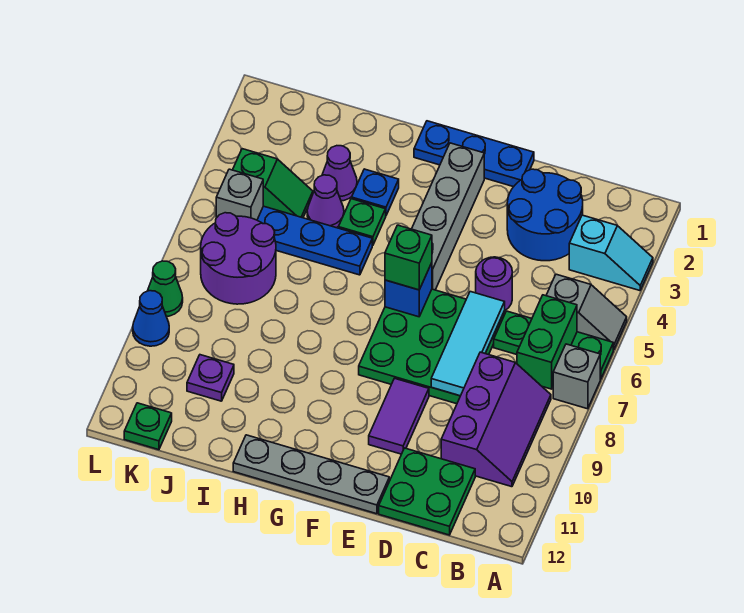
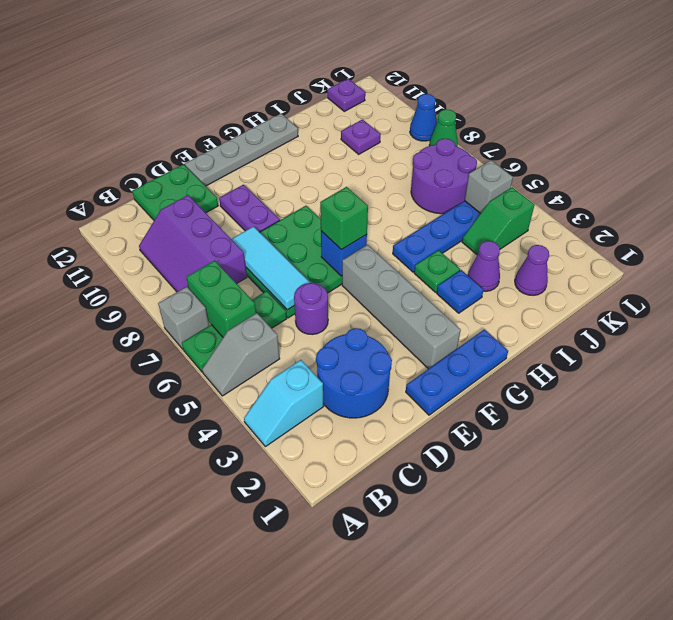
purple tile E9:E10 level 1 -> purple plate E9:E10 level 1
purple cone I4 level 1 -> purple cone J2 level 1
green plate K12 level 1 -> purple plate K12 level 1

